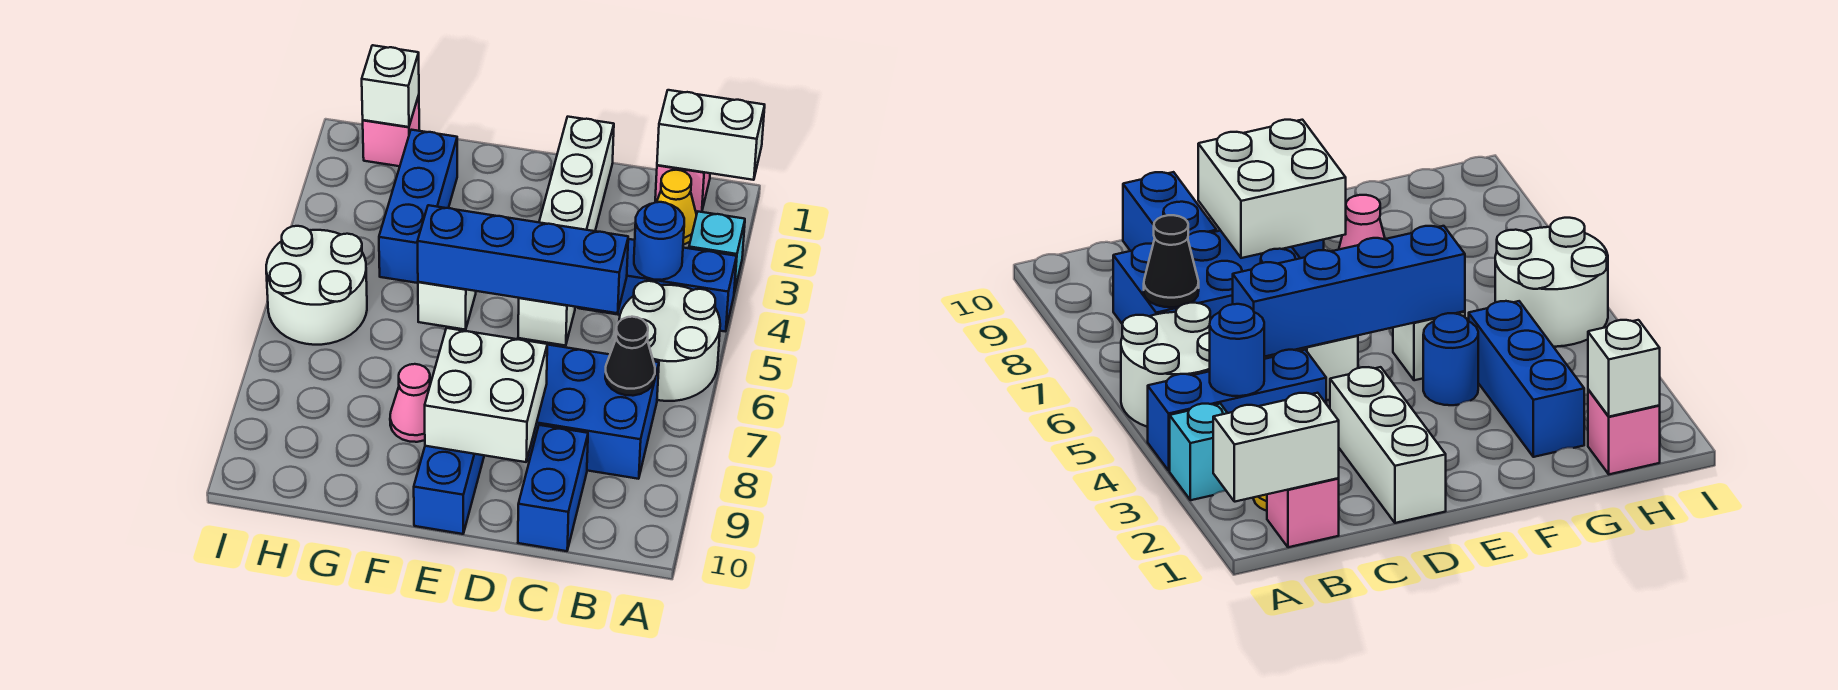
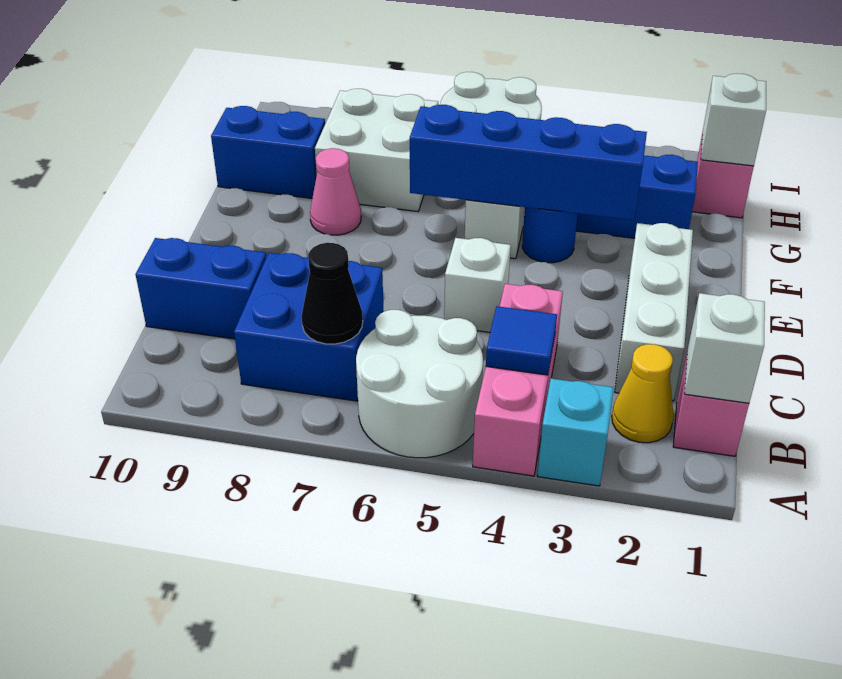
white brick A1:B1 level 2 -> white brick B1 level 2
blue brick A4:C4 level 1 -> pink brick A4:C4 level 1
blue round brick B4 level 2 -> blue tile B4 level 2
blue brick B7:D8 level 1 -> blue brick B7:C8 level 1
blue brick C5:F5 level 2 -> blue brick F3:F6 level 2
white brick D1:D3 level 1 -> white brick C2:E2 level 1
white brick D8:E9 level 2 -> white brick G7:H8 level 1
blue brick E9:E10 level 1 -> blue brick G9:G10 level 1

